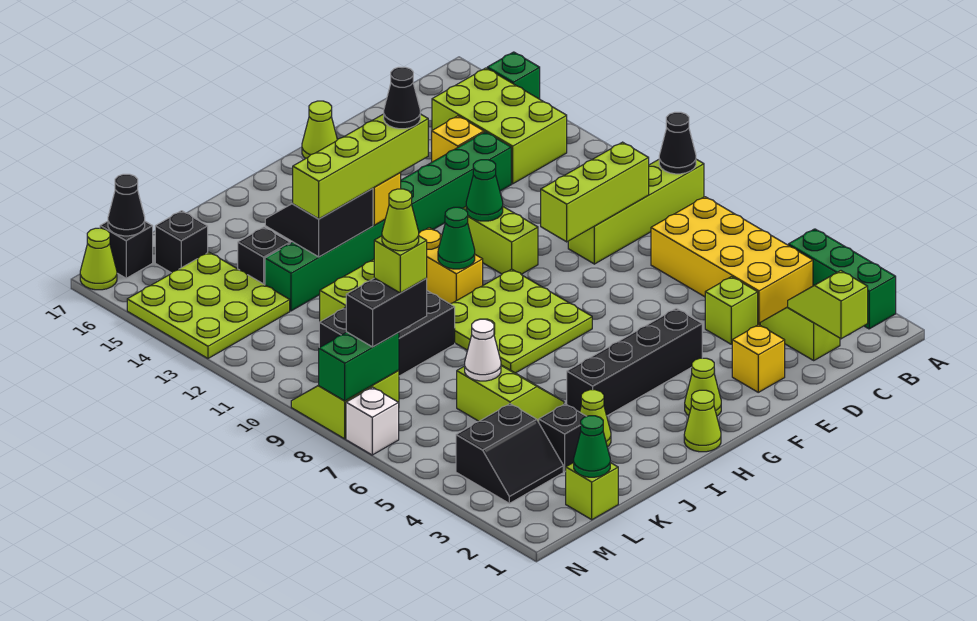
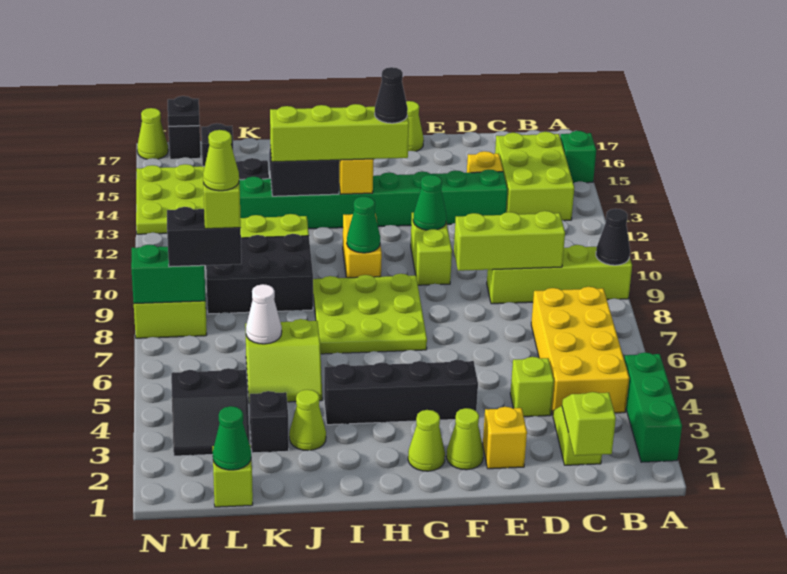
lime cone H1 level 1 -> lime cone F2 level 1
lime slope J5:K6 level 1 top K -> lime slope J5:K6 level 1 top 6
black cone M17 level 2 -> black plate M17 level 2
white brick N7 level 1 -> none

